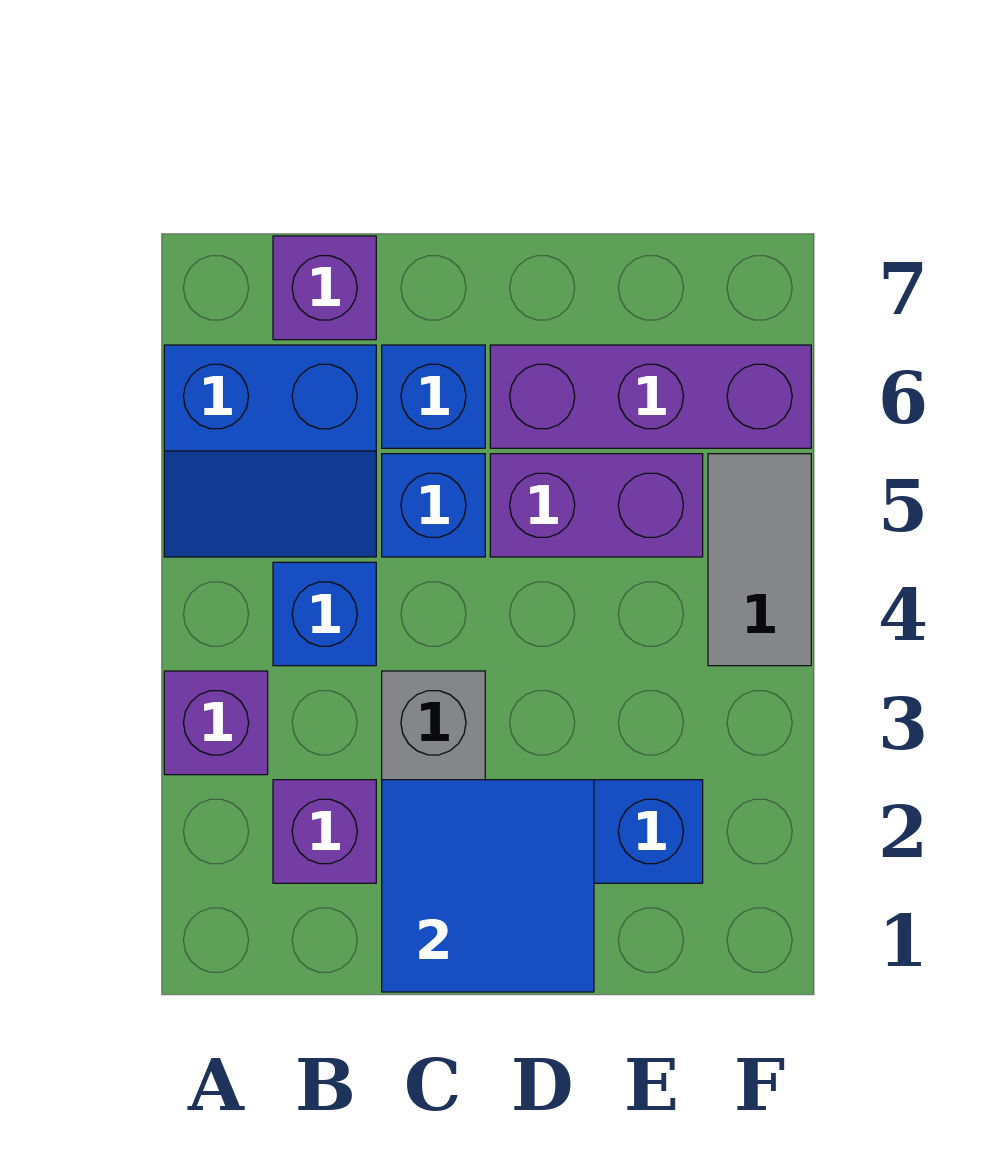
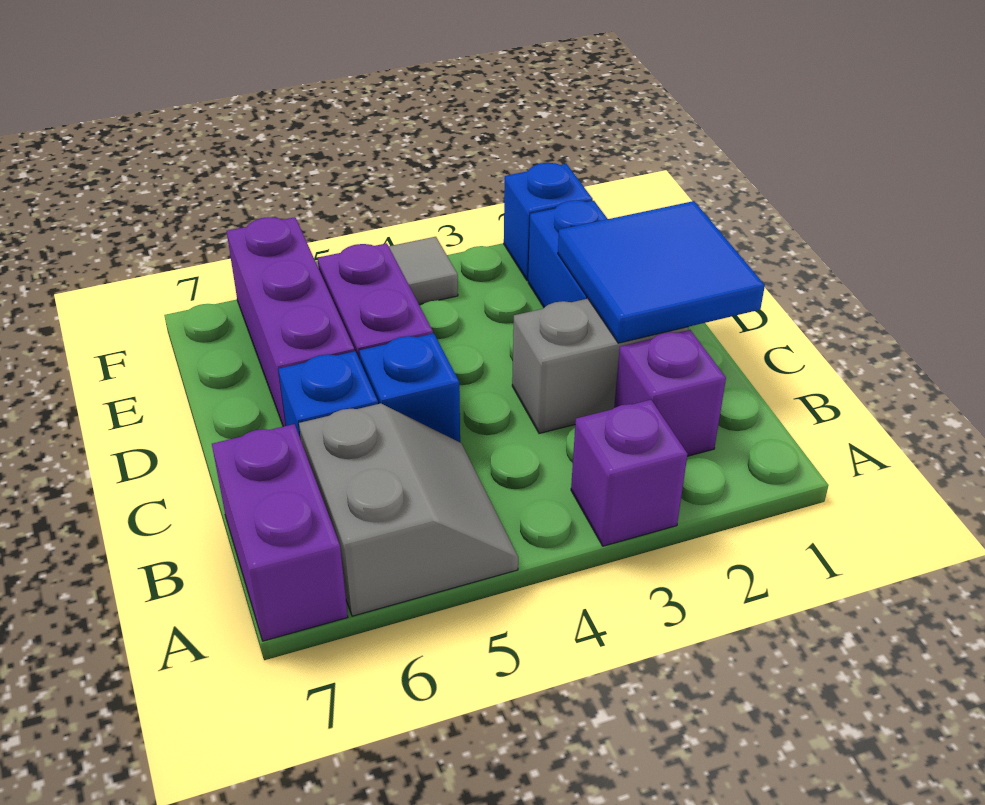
blue slope A5:B6 level 1 top 6 -> grey slope A5:B6 level 1 top 6
blue brick B4 level 1 -> blue brick F2 level 1
purple brick B7 level 1 -> purple brick A7:B7 level 1

